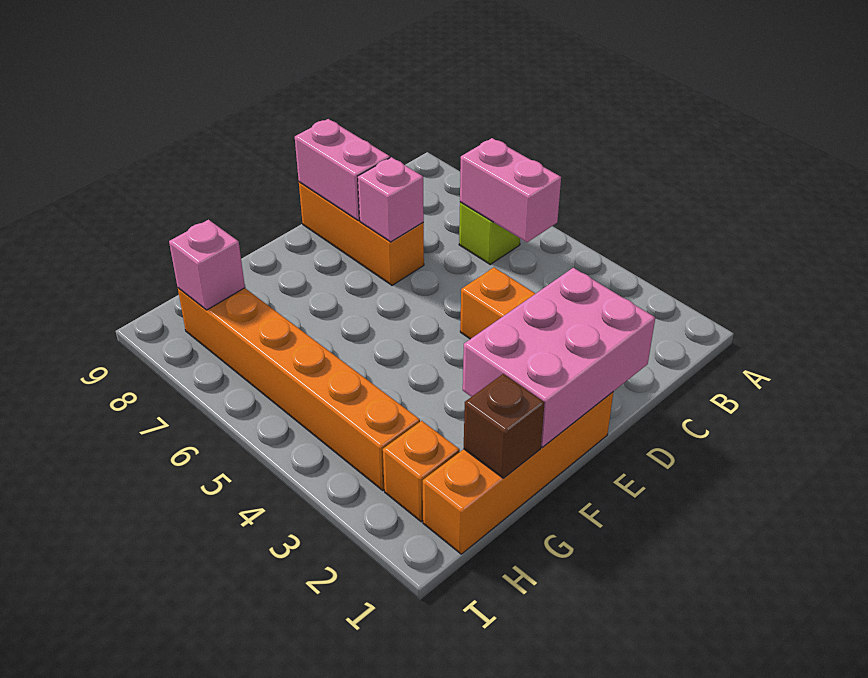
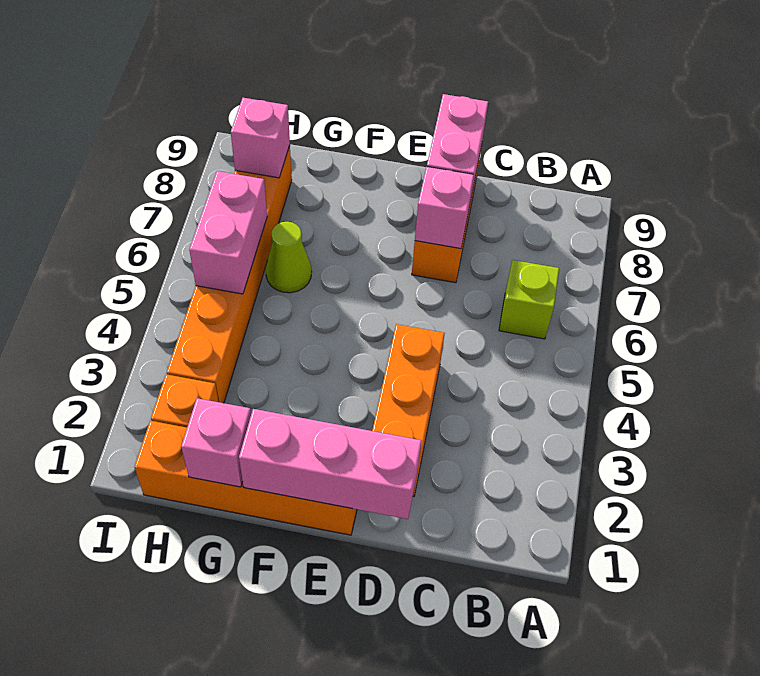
pink brick B5:B6 level 2 -> pink brick H5:H6 level 2
pink brick D1:F2 level 2 -> pink brick D1:F1 level 2
brown brick G1 level 2 -> pink brick G1 level 2
none -> lime cone G6 level 1

